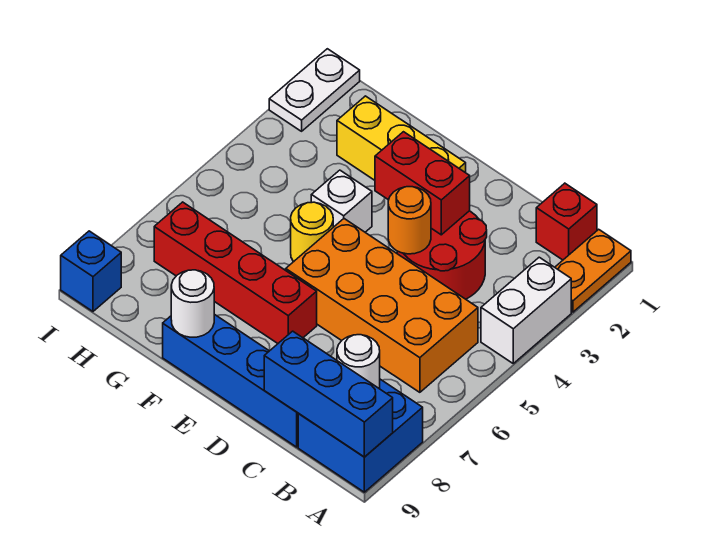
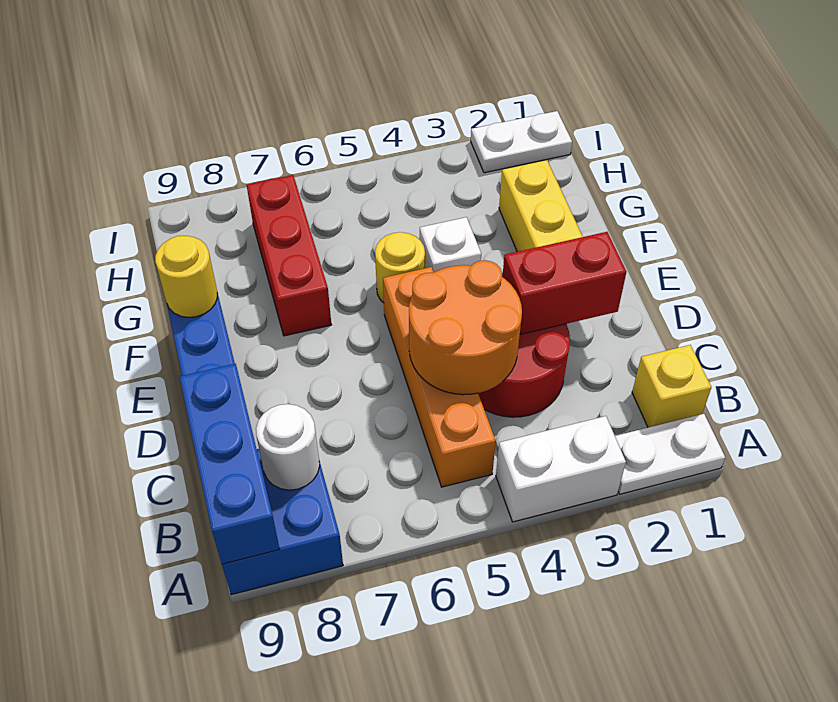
orange plate A1:A2 level 1 -> white plate A1:A2 level 1
red brick B1 level 1 -> yellow brick B1 level 1
orange brick B5:E6 level 1 -> orange brick B5:E5 level 1
red brick D3:E3 level 2 -> red brick D2:D3 level 2
orange round brick D4 level 2 -> orange round brick C4:D5 level 2
red brick E7:H7 level 1 -> red brick F7:H7 level 1
white round brick F9 level 2 -> yellow round brick F9 level 2
blue brick I9 level 1 -> none

